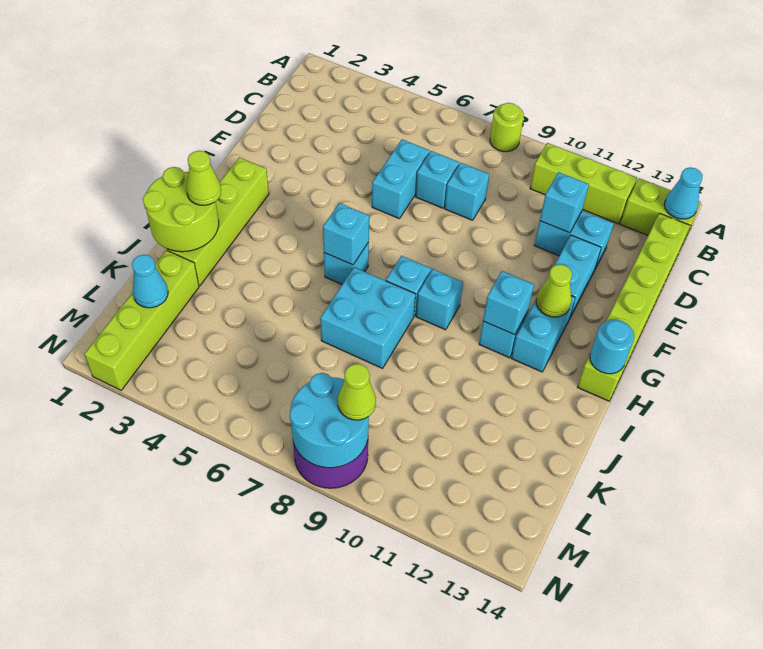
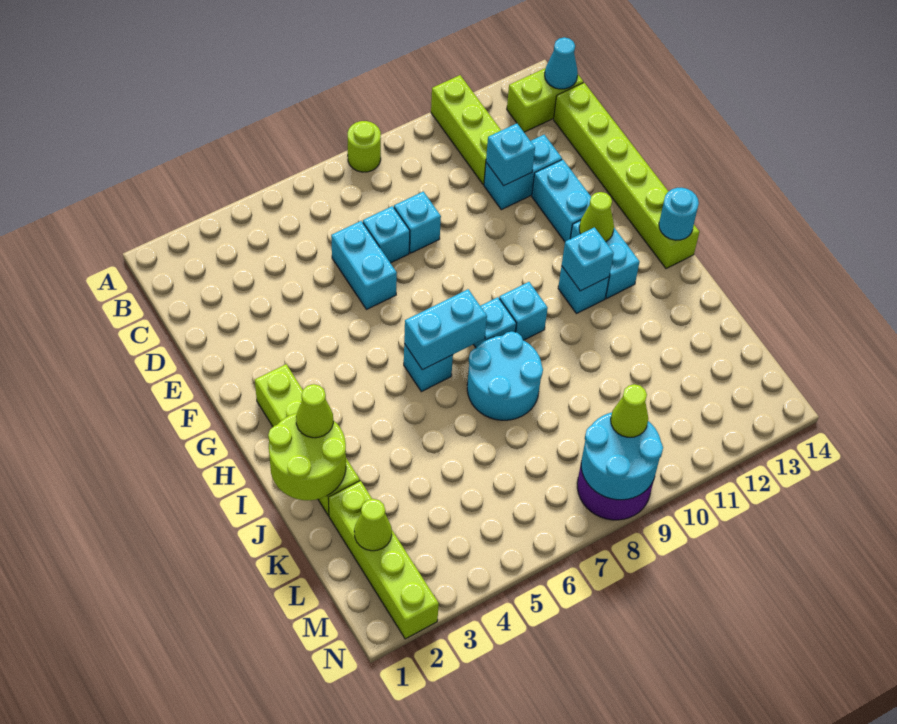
lime brick B10:B12 level 1 -> lime brick A11:C11 level 1
cyan brick H6 level 2 -> cyan brick H6:H7 level 2
cyan brick I7:J8 level 1 -> cyan round brick I7:J8 level 1
cyan cone L2 level 2 -> lime cone L2 level 2

